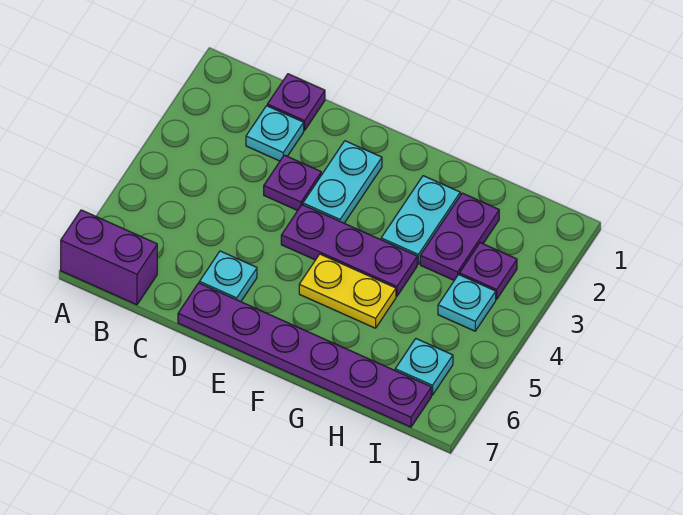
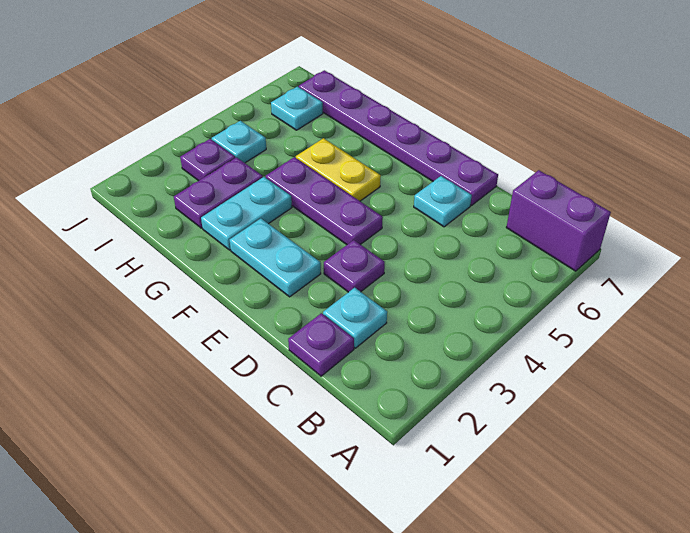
cyan plate E2:E3 level 1 -> cyan plate E2:F2 level 1

